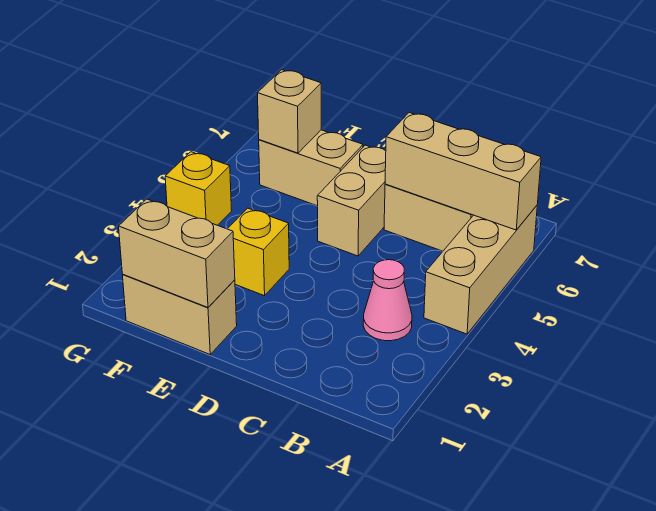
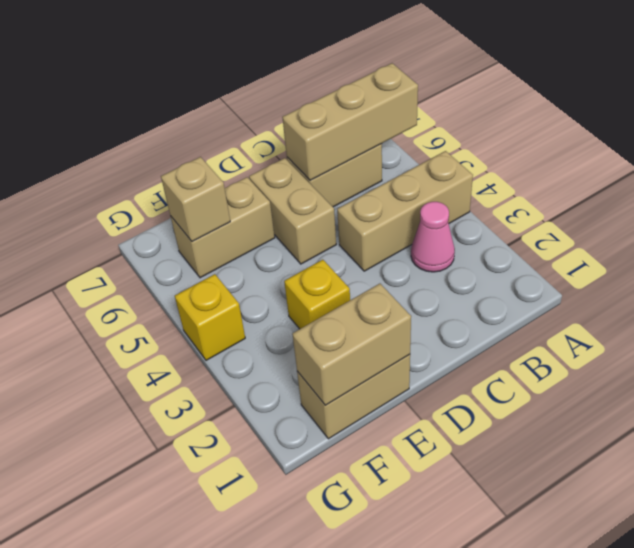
tan brick A4:A6 level 1 -> tan brick A4:C4 level 1

